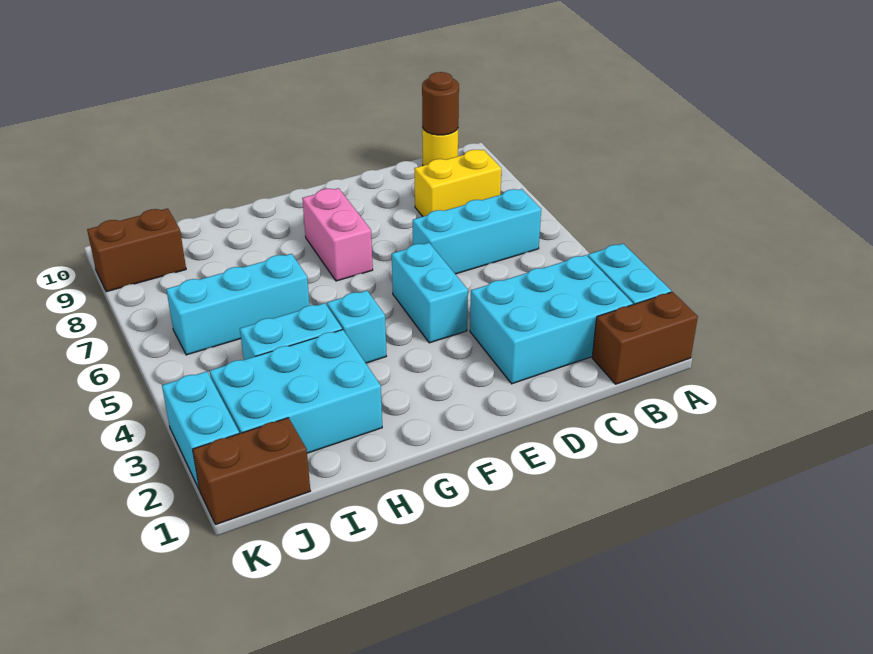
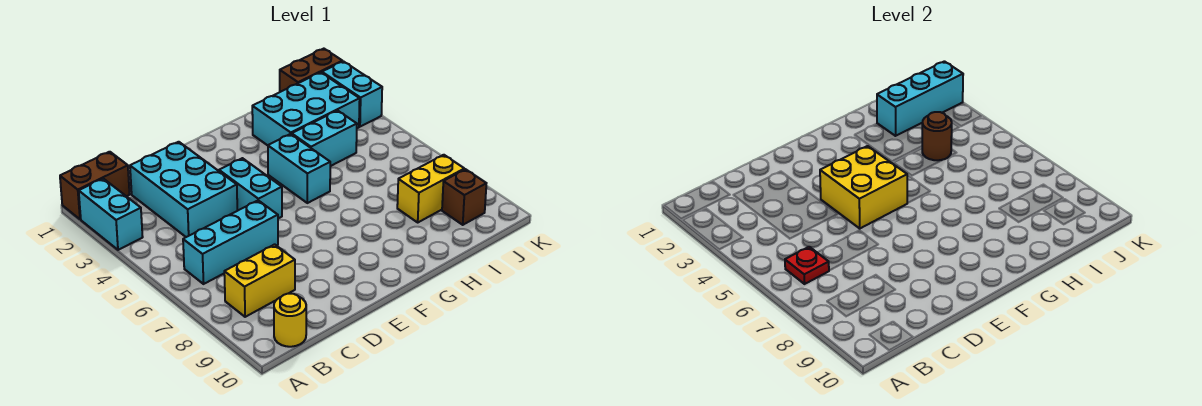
cyan brick B2:D3 level 1 -> cyan brick C2:D4 level 1
none -> red plate B6 level 2
brown round brick B10 level 2 -> brown round brick I4 level 2
none -> yellow brick E4:F5 level 2
pink brick F7:F8 level 1 -> none
cyan brick G4 level 1 -> cyan brick G4:G5 level 1
cyan brick H6:J6 level 1 -> cyan brick I2:K2 level 2
none -> yellow brick I8:J8 level 1
brown brick J9:K9 level 1 -> brown brick J9 level 1

